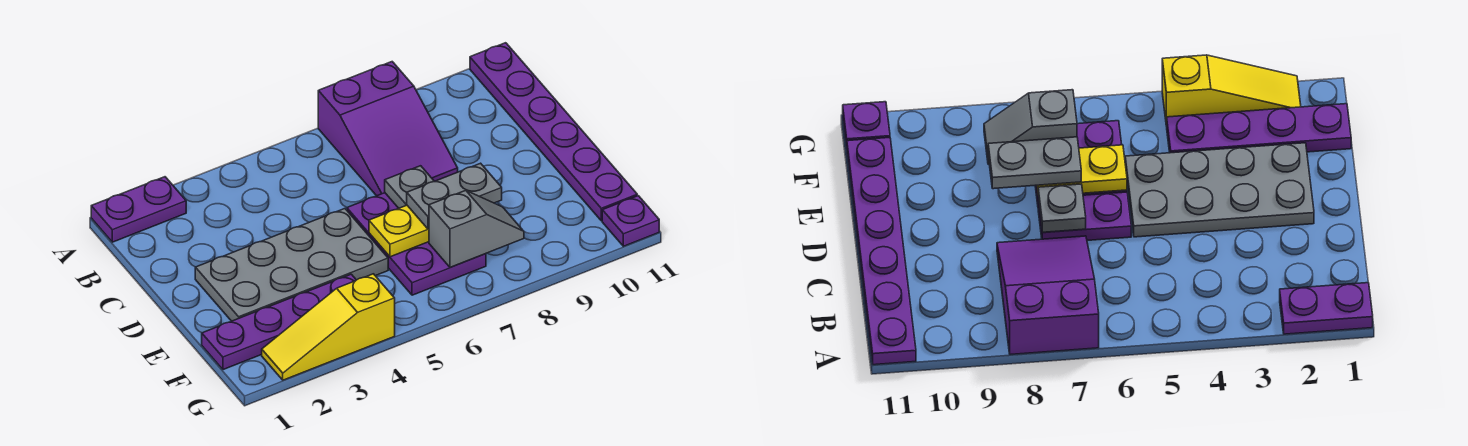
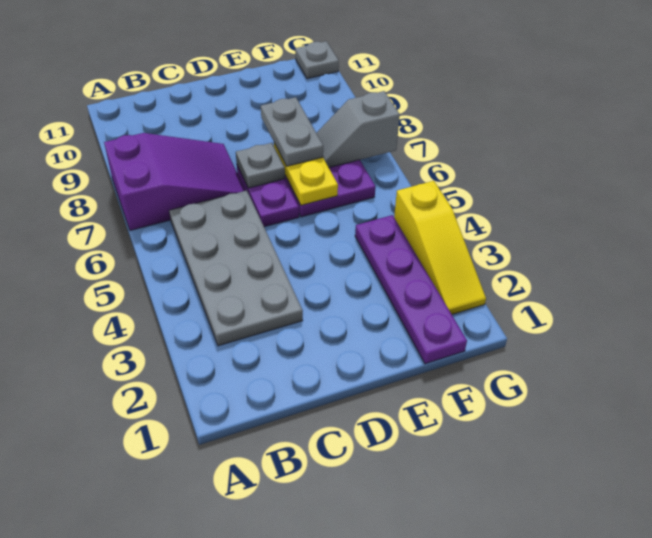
purple plate A1:A2 level 1 -> none
purple plate A11:F11 level 1 -> none
grey plate D2:E5 level 1 -> grey plate B3:C6 level 1
grey slope F7:F8 level 2 top 7 -> grey slope F7:G7 level 2 top G
purple plate G11 level 1 -> grey plate G11 level 1

